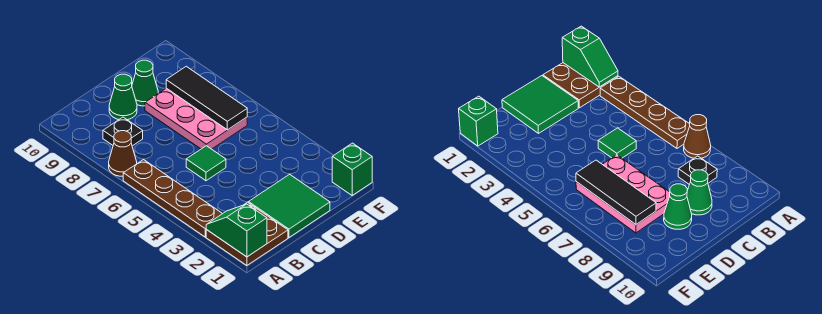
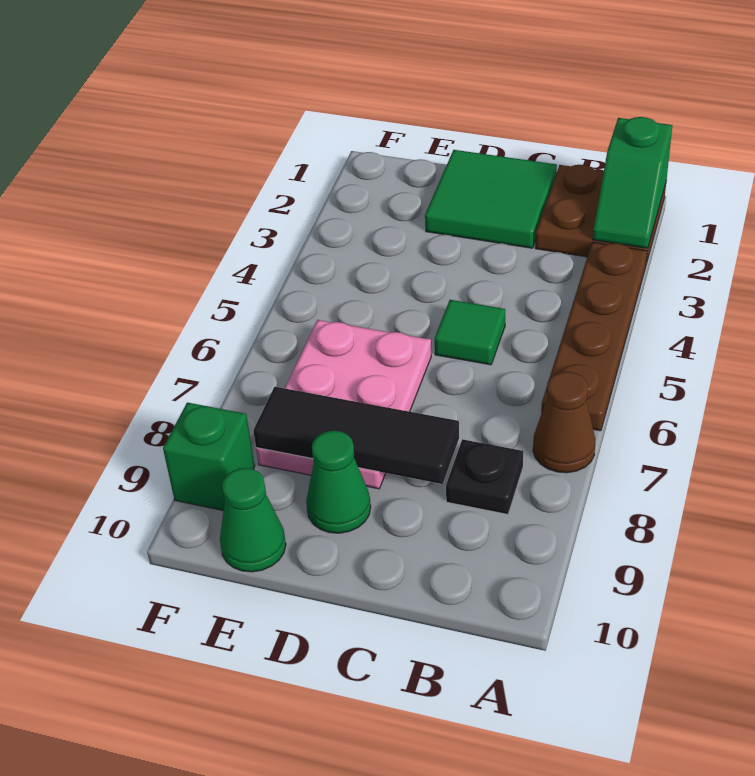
green cone C9 level 1 -> green cone E10 level 1
black tile E6:E8 level 2 -> black tile C8:E8 level 2
green brick F1 level 1 -> green brick F9 level 1

